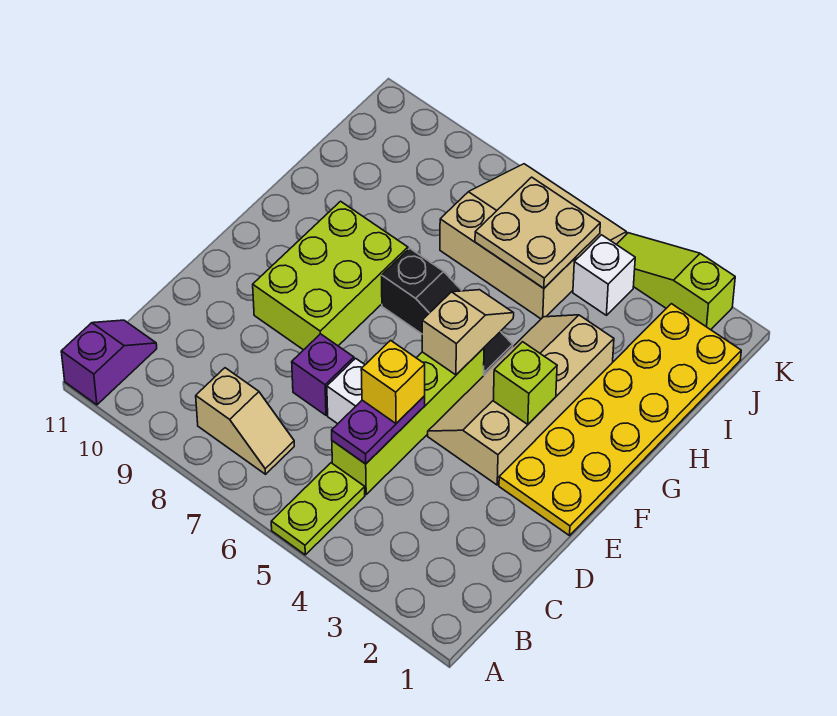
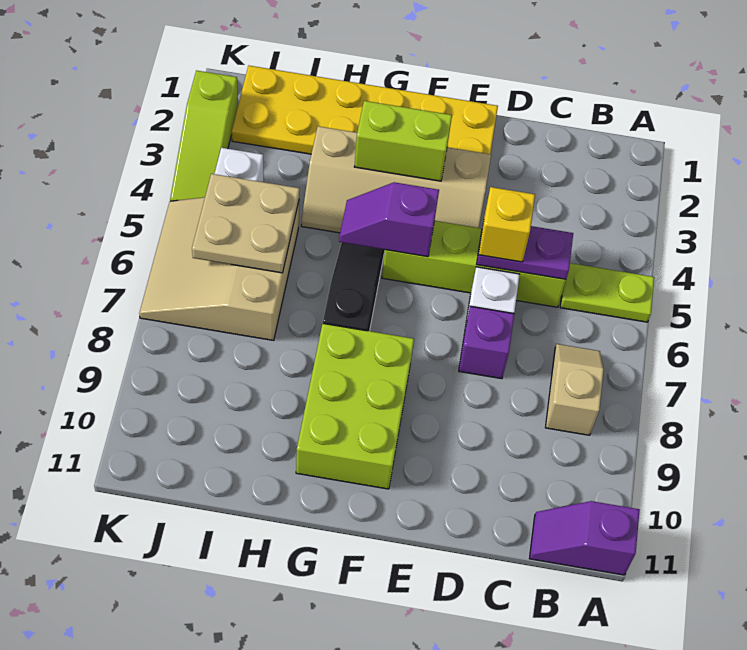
lime brick E8:G9 level 1 -> lime brick F8:G10 level 1
lime brick F3 level 2 -> lime brick F3:G3 level 2
tan slope F5:G5 level 2 top F -> purple slope F5:G5 level 2 top F

